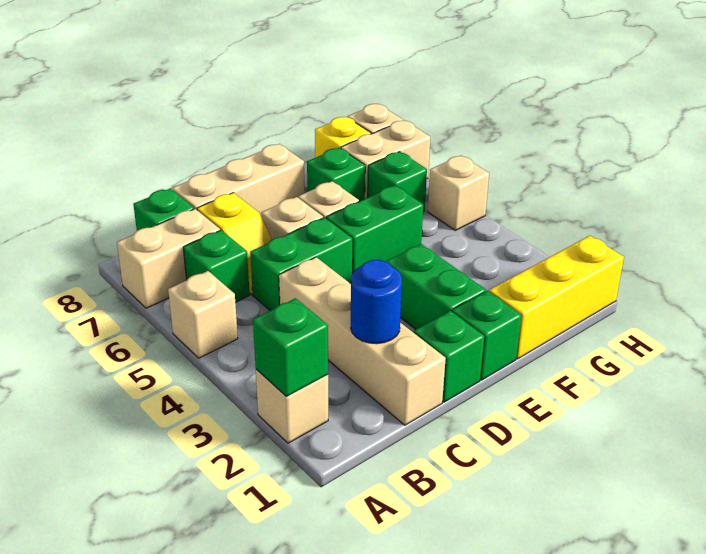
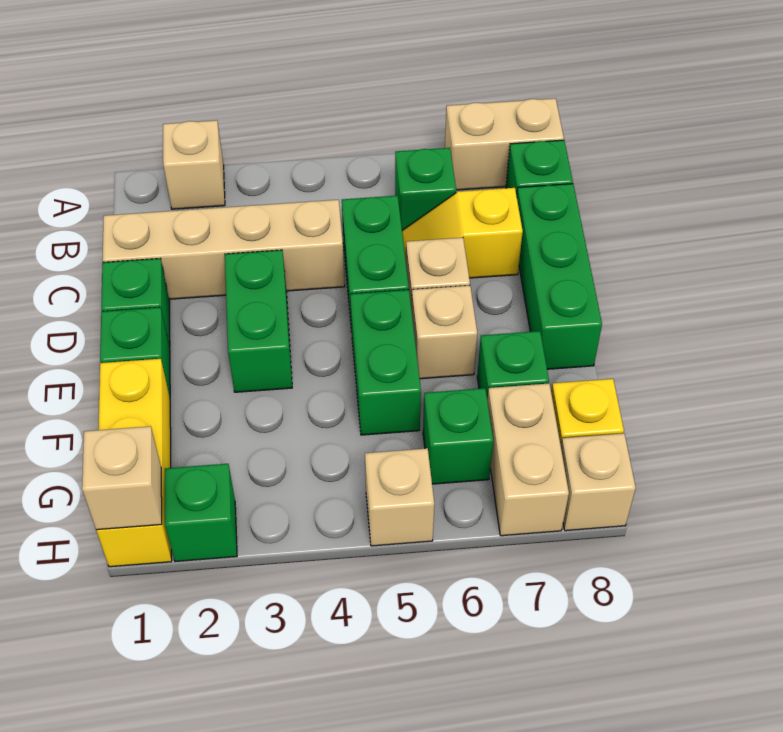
green brick A2 level 2 -> green brick H2 level 1
tan brick A5 level 1 -> tan brick H1 level 2
tan brick A7:B7 level 1 -> tan brick A7:A8 level 1
blue round brick C2 level 2 -> none
tan brick C8:E8 level 1 -> green brick C8:E8 level 1
green brick E2:E3 level 1 -> green brick D3:E3 level 1

